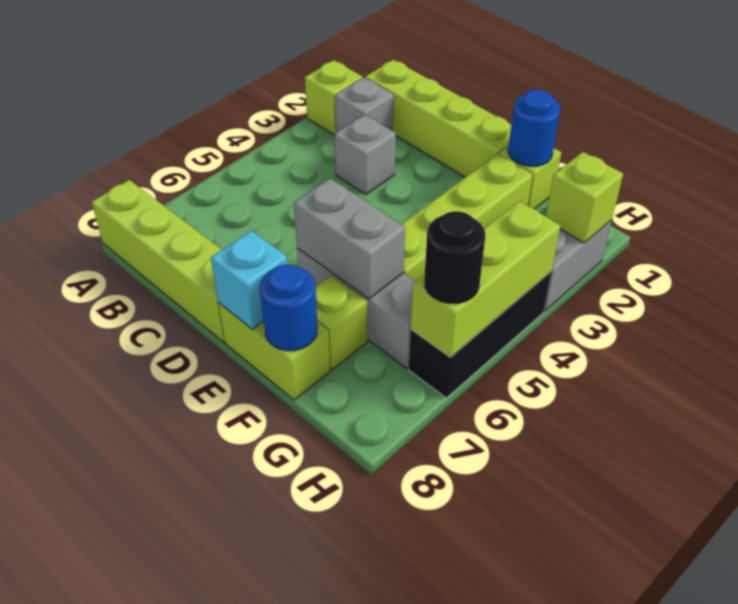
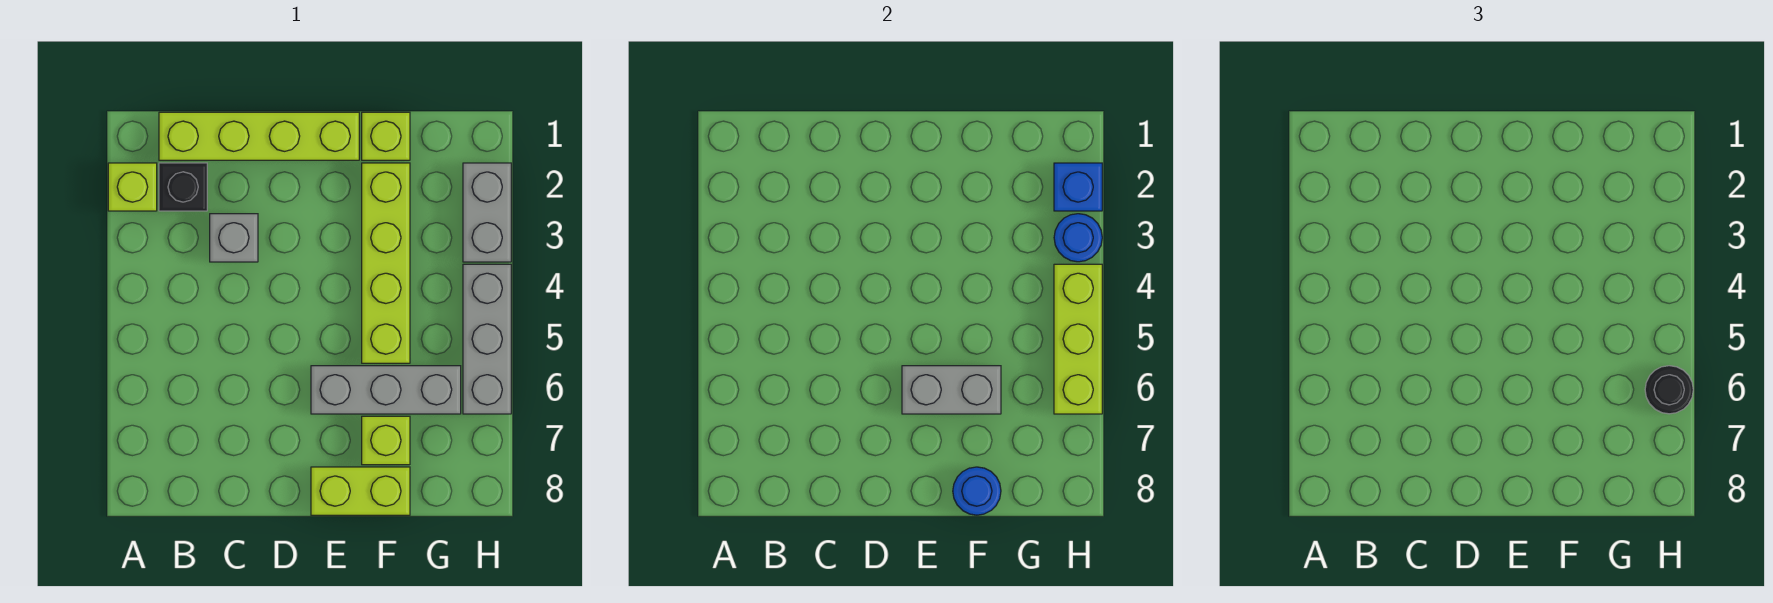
lime brick A8:D8 level 1 -> none
grey brick B2 level 1 -> black brick B2 level 1
cyan brick E8 level 2 -> none
blue round brick F1 level 2 -> blue round brick H3 level 2
lime brick H2 level 2 -> blue brick H2 level 2
black brick H4:H6 level 1 -> grey brick H4:H6 level 1

